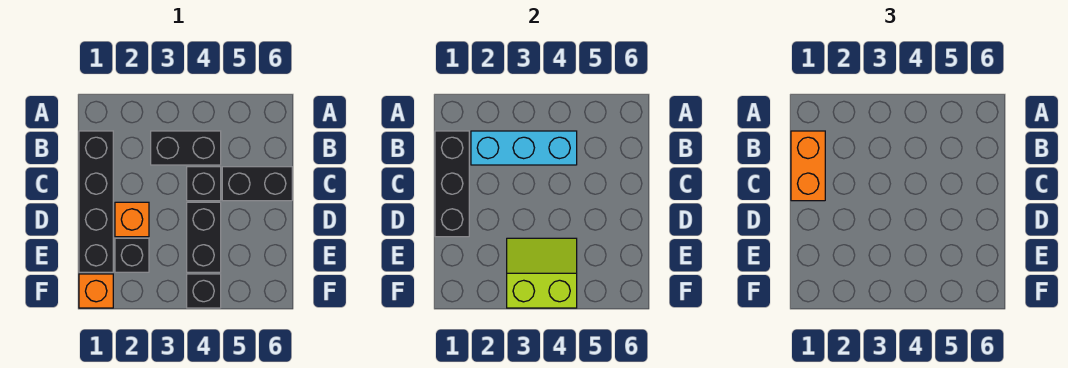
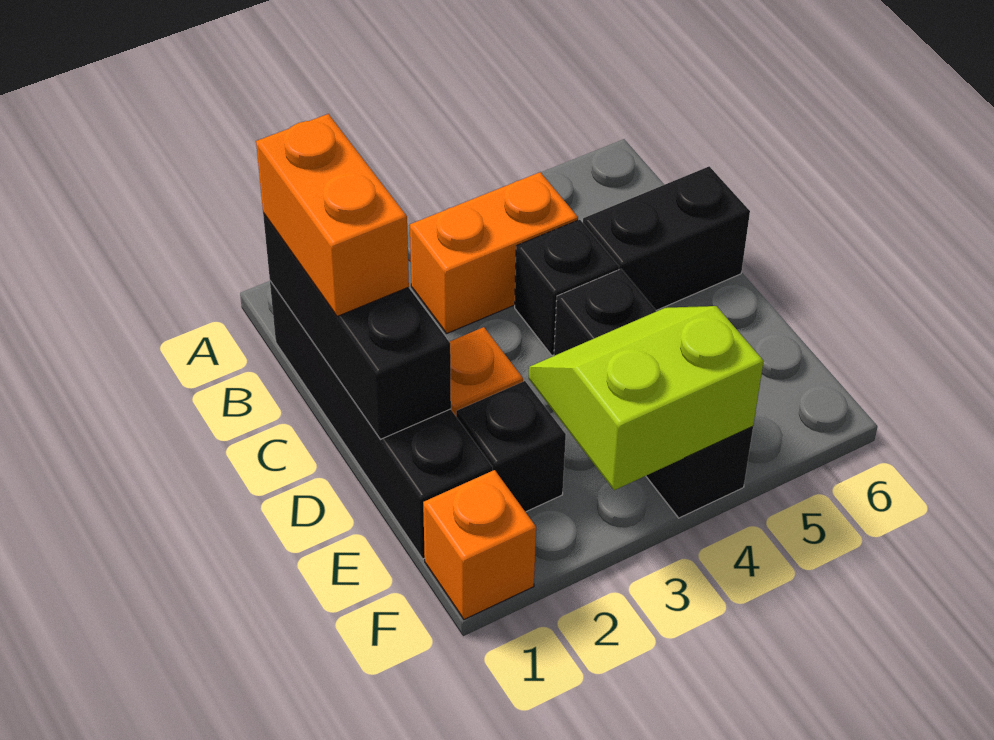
cyan brick B2:B4 level 2 -> none
black brick B3:B4 level 1 -> orange brick B3:B4 level 1

